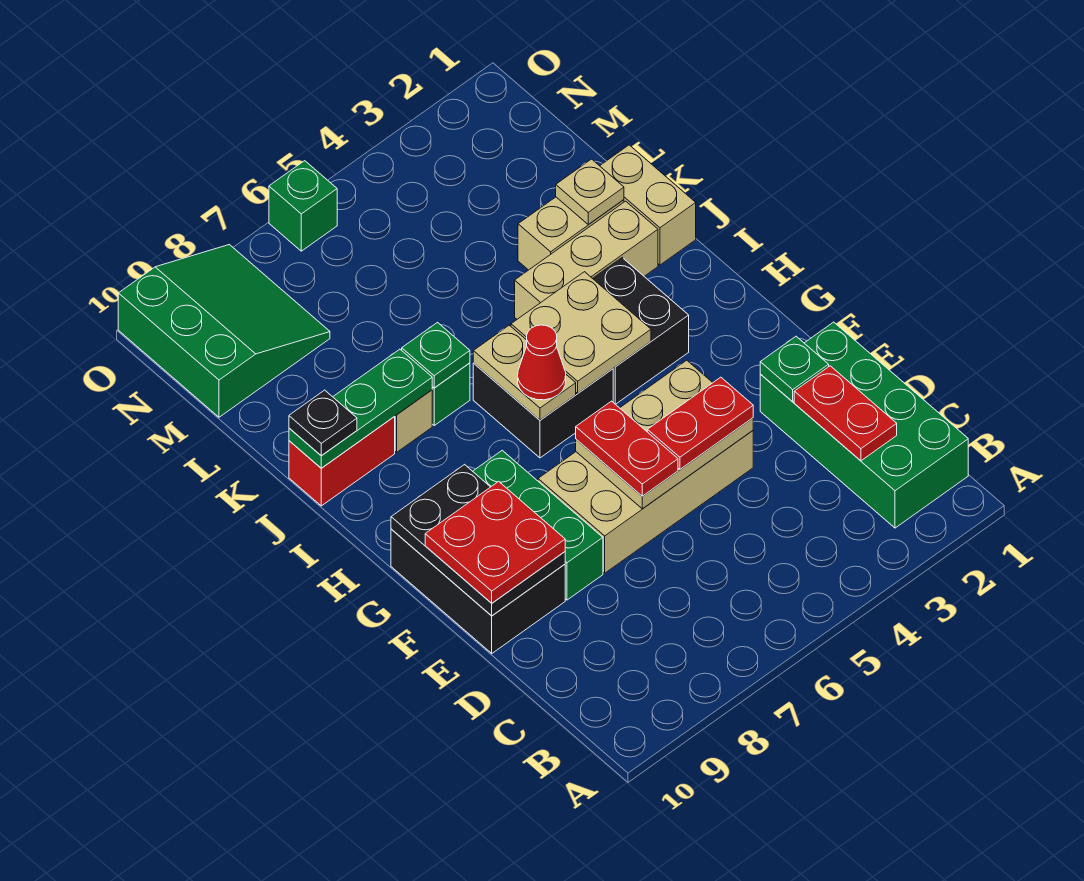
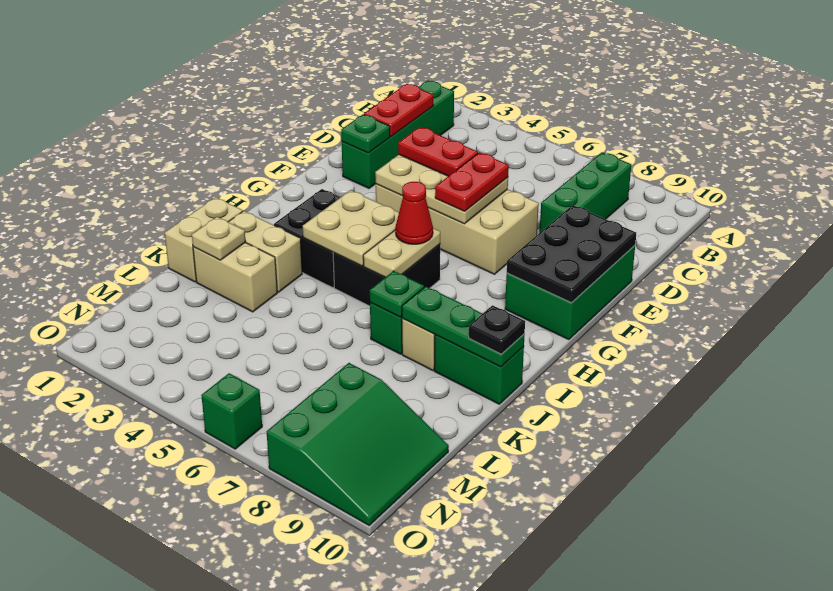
green brick B1:E2 level 1 -> green brick B2:E2 level 1
green brick E8:G8 level 1 -> green brick B8:D8 level 1
black brick E9:G10 level 1 -> green brick E9:G10 level 1
red plate E9:F10 level 3 -> none
tan brick J2:J4 level 1 -> tan brick J2:J3 level 1
red brick J9:J10 level 1 -> green brick J9:J10 level 1
green slope M8:O10 level 1 top 10 -> green slope M8:O10 level 1 top 8

